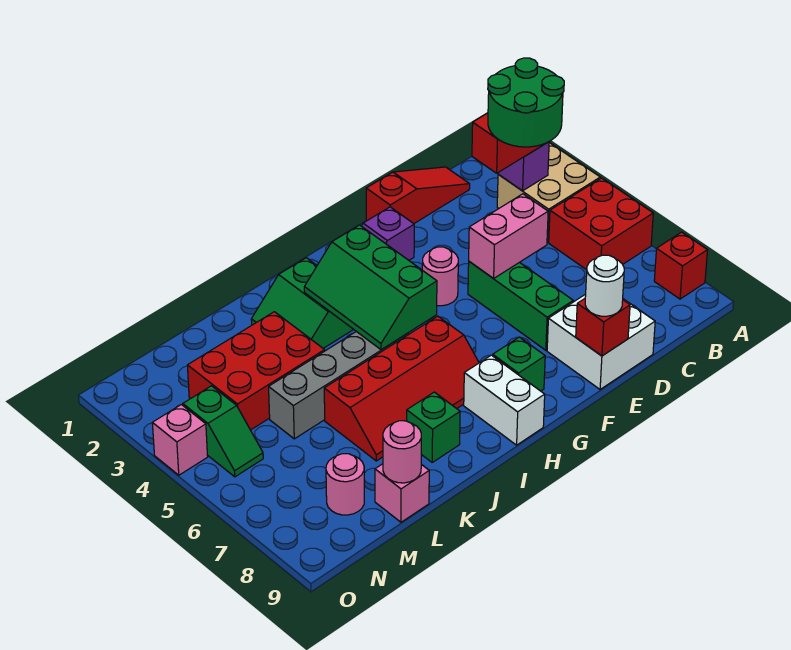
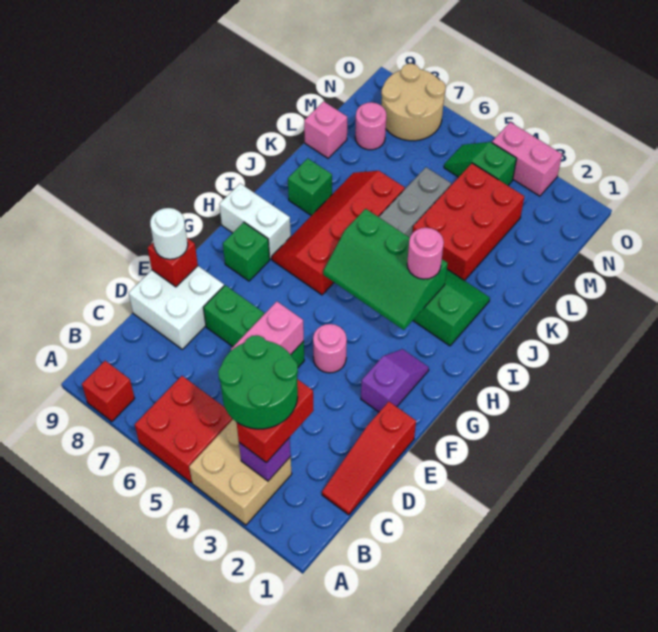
green slope H3:I5 level 2 top H -> green slope H3:I5 level 2 top I
pink round brick L9 level 2 -> pink round brick I3 level 3
none -> tan round brick N7:O8 level 1
pink brick O4 level 1 -> pink brick O3:O4 level 1

